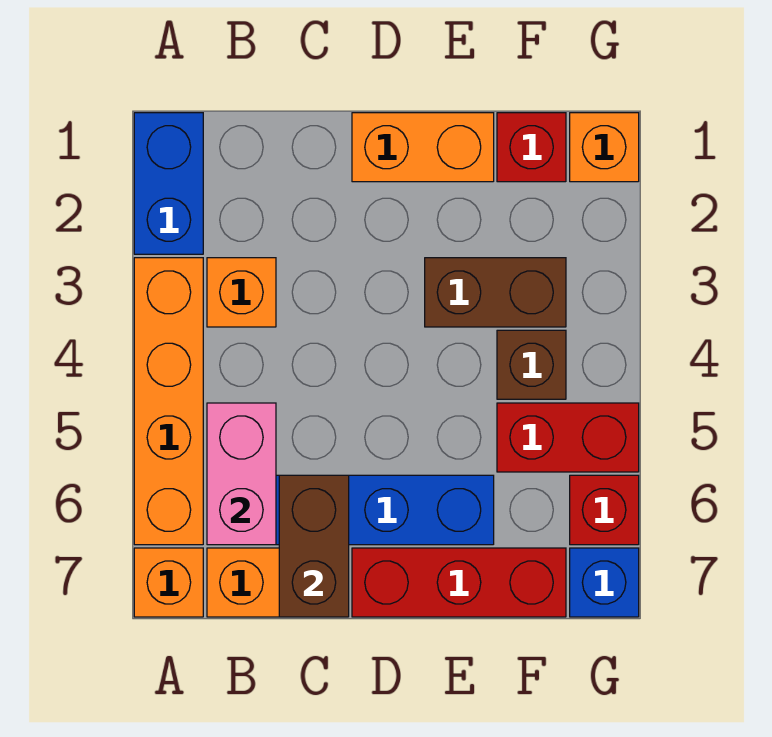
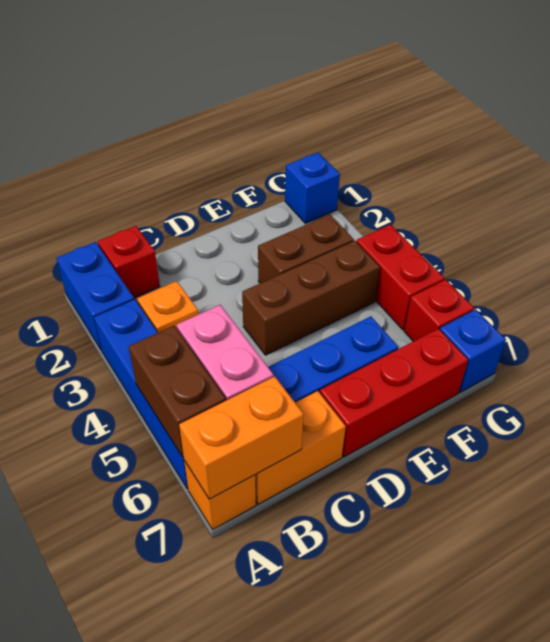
orange brick A3:A6 level 1 -> blue brick A3:A6 level 1
brown brick C6:C7 level 2 -> brown brick A5:A6 level 2
orange brick D1:E1 level 1 -> orange brick A7:B7 level 2
red brick F1 level 1 -> red brick B1 level 1
brown brick F4 level 1 -> brown brick D4:F4 level 1
red brick F5:G5 level 1 -> red brick G4:G5 level 1
orange brick G1 level 1 -> blue brick G1 level 1

